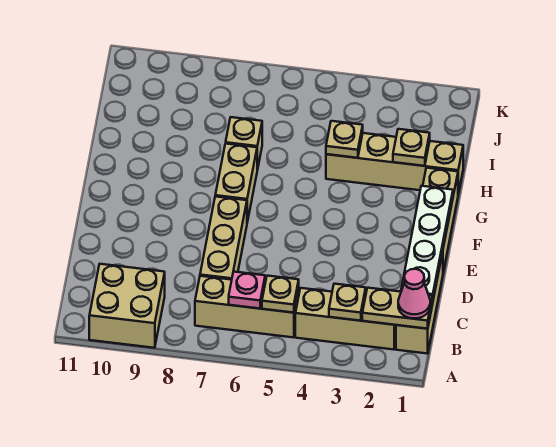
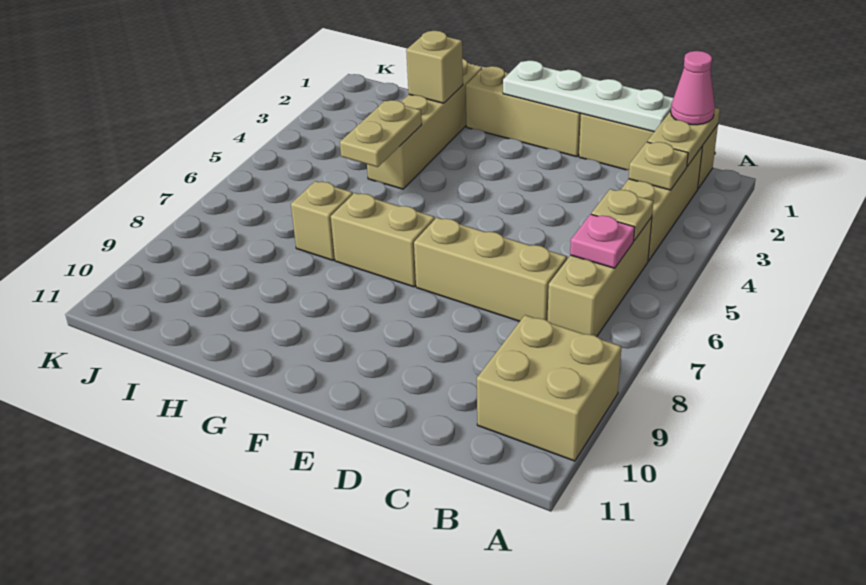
tan plate H2 level 2 -> tan brick H2 level 2
tan plate H4 level 2 -> tan plate H4:H5 level 2

